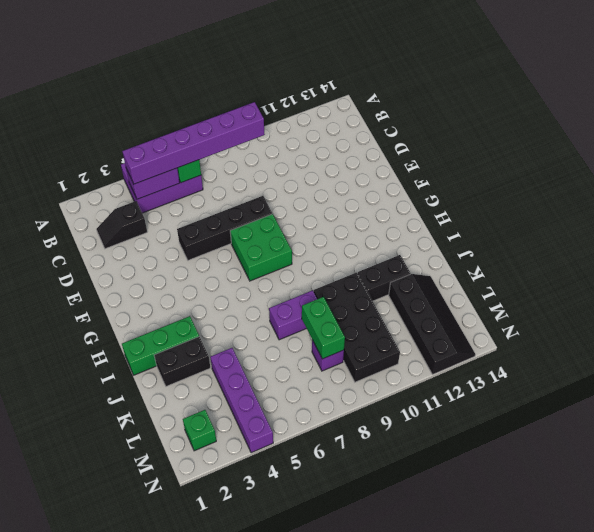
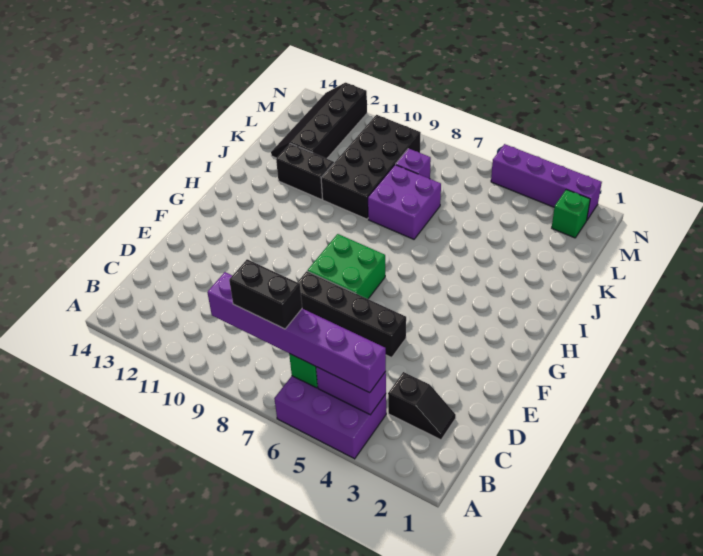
green brick I1:I3 level 1 -> none
black brick J2:J3 level 1 -> black brick B7:B8 level 4
purple brick J7:J8 level 1 -> purple brick J7:K8 level 1
purple brick K4:N4 level 1 -> purple brick N2:N5 level 1
green brick K8:L8 level 2 -> none

